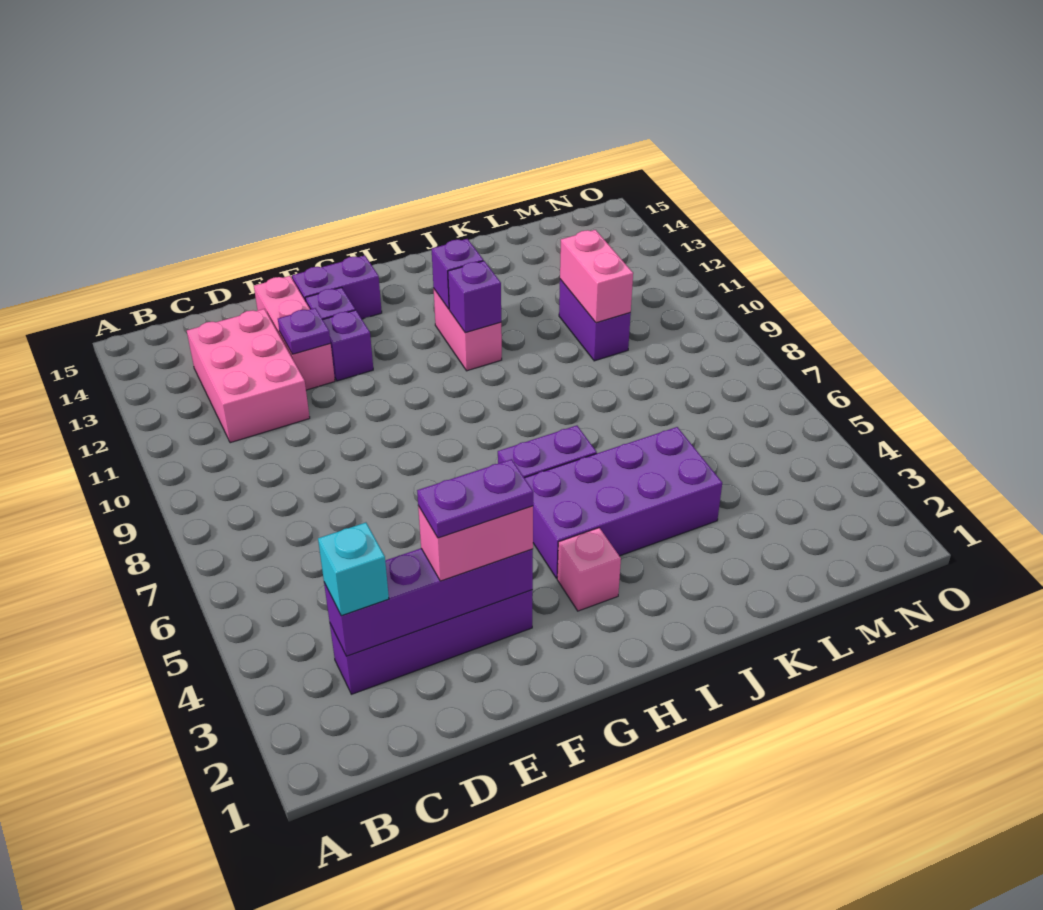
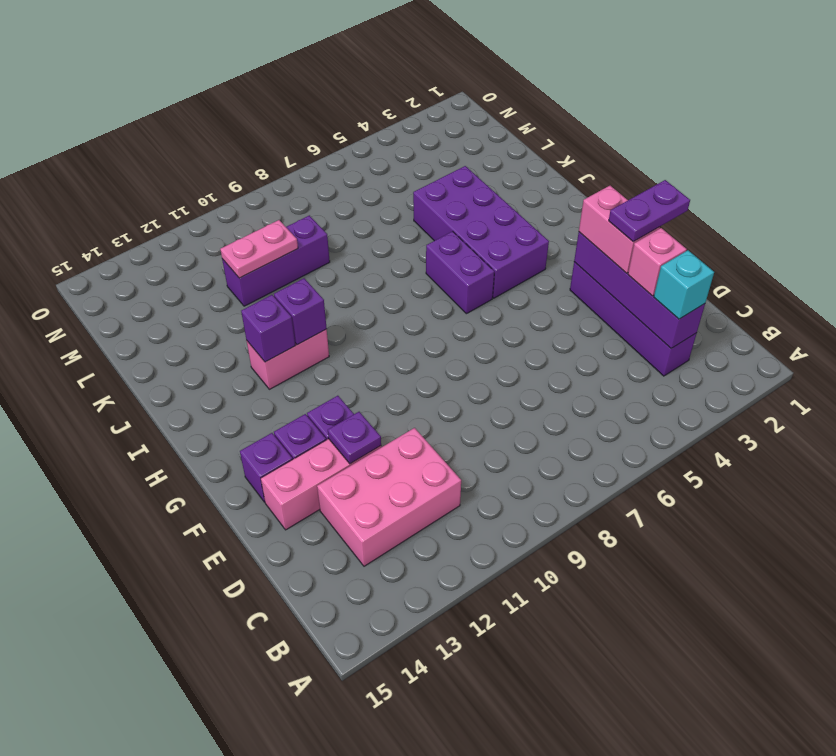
purple plate E3:F3 level 4 -> purple plate E2:E3 level 4
purple brick F14:G14 level 1 -> purple brick F14 level 1
pink brick H3 level 1 -> pink brick D3 level 3
purple brick L10:L11 level 1 -> purple brick L9:L11 level 1
pink brick L10:L11 level 2 -> pink plate L10:L11 level 2

